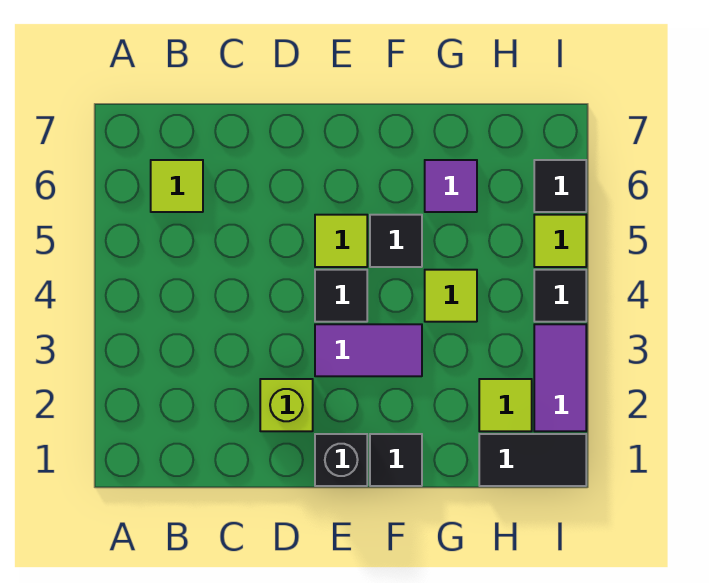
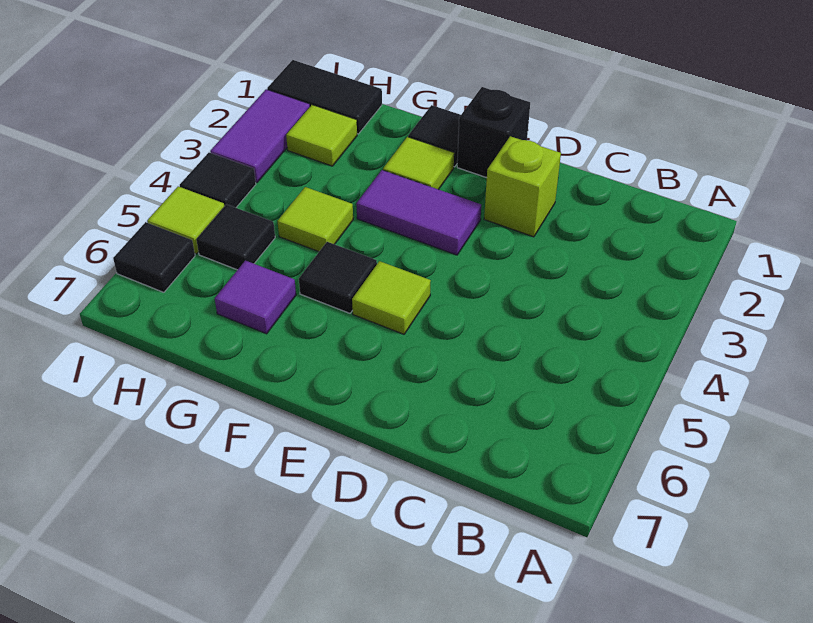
lime tile B6 level 1 -> lime tile F2 level 1
black tile E4 level 1 -> black tile H5 level 1

